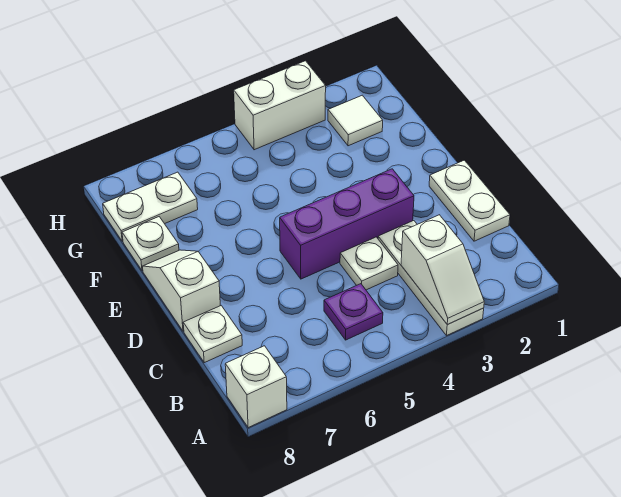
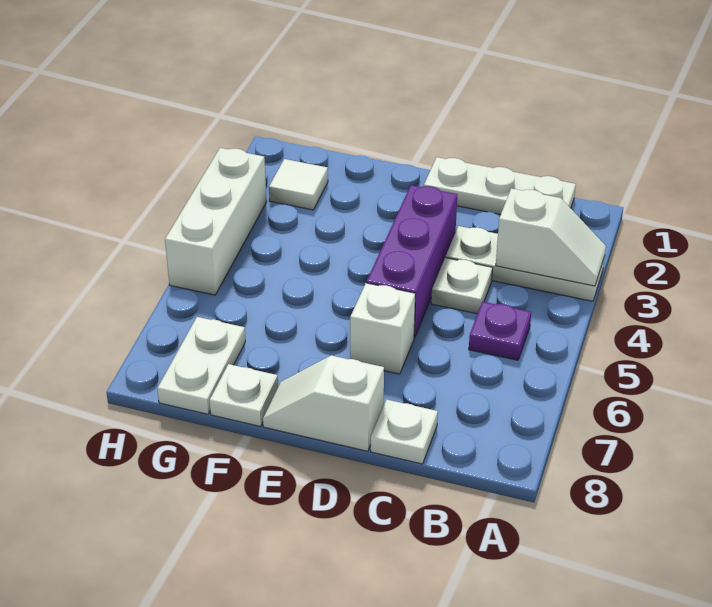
white brick A8 level 1 -> white brick D6 level 1
white plate C1:D1 level 1 -> white plate B1:D1 level 1
white brick H3:H4 level 1 -> white brick H3:H5 level 1

